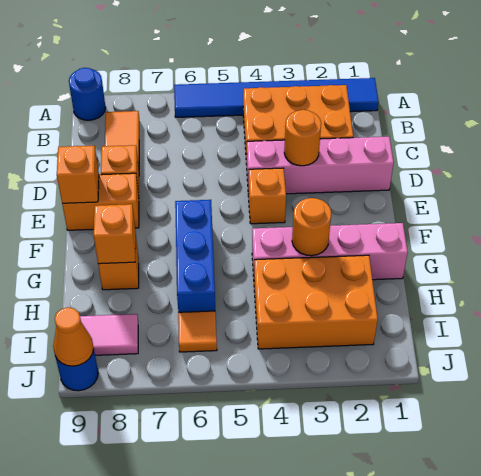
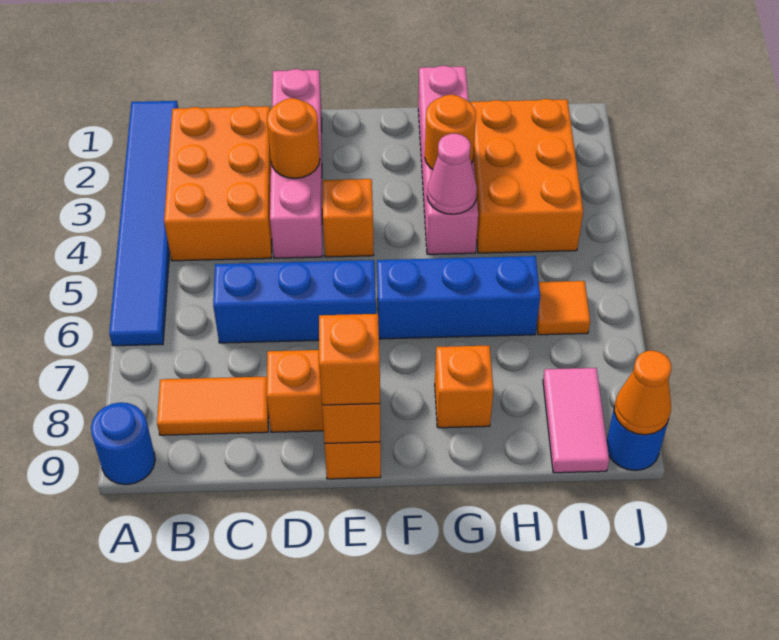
none -> blue brick C6:E6 level 1
none -> pink cone G4 level 2
orange brick G8 level 2 -> orange brick E9 level 3

